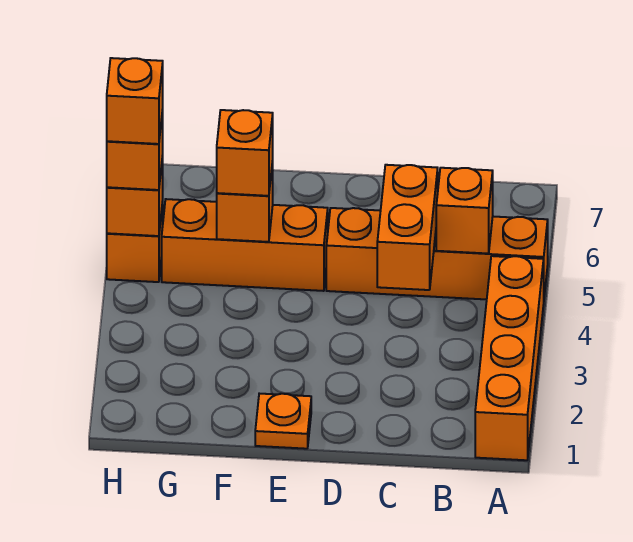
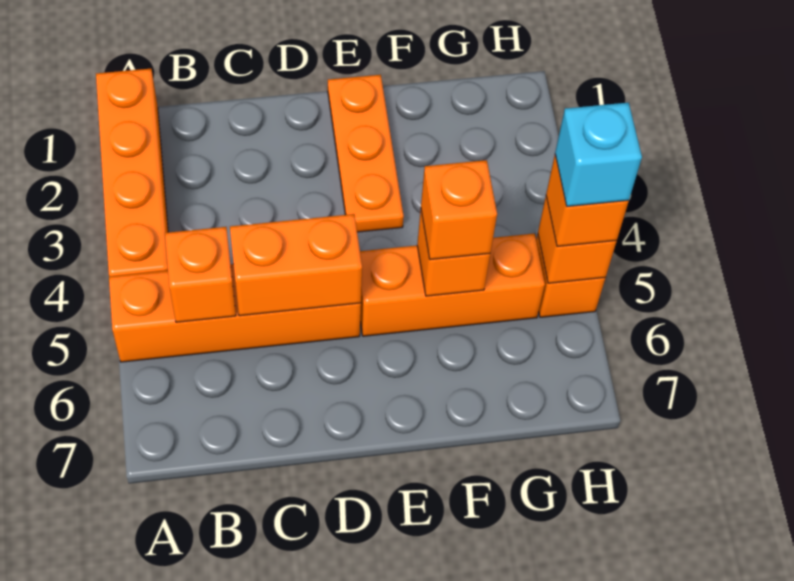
orange brick C4:C5 level 2 -> orange brick C5:D5 level 2
orange plate E1 level 1 -> orange plate E1:E3 level 1
orange brick H5 level 4 -> cyan brick H5 level 4

